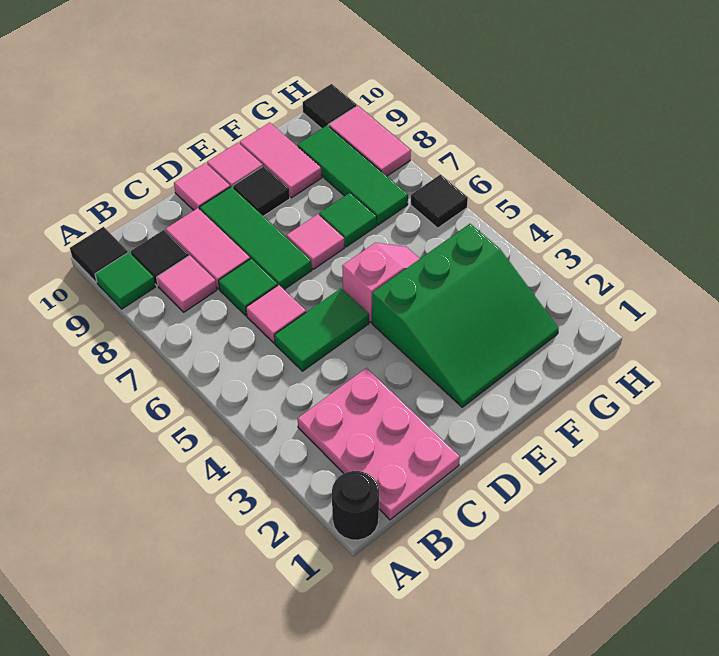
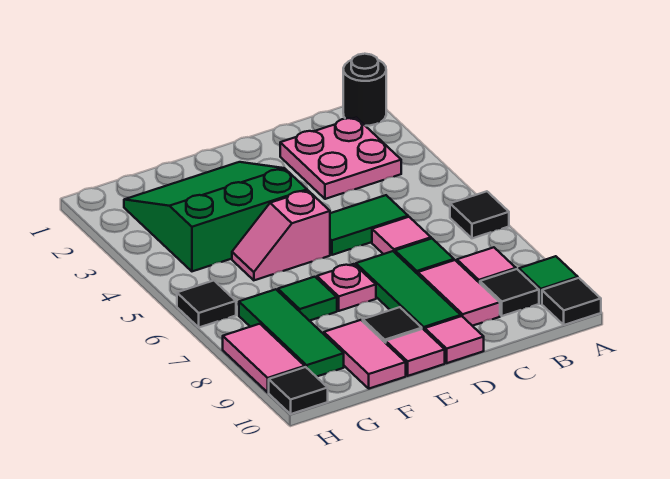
none -> black tile A6 level 1
pink plate B1:C3 level 1 -> pink plate B2:C3 level 1
pink tile E7 level 1 -> pink plate E7 level 1

